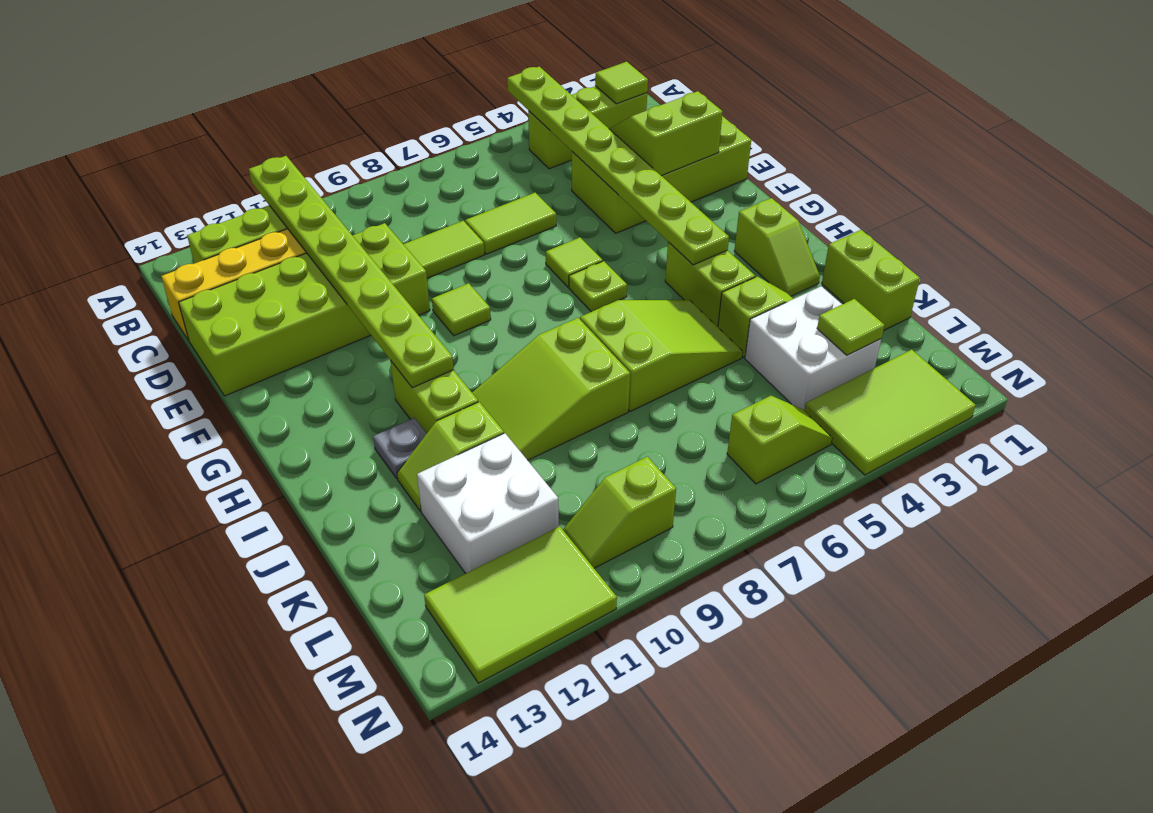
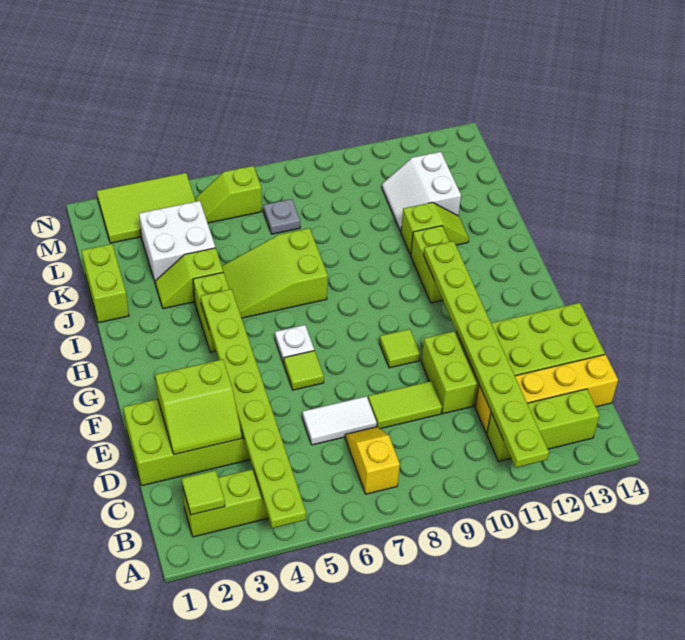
none -> yellow slope B7:C7 level 1 top B
lime tile D6:D7 level 1 -> white tile D6:D7 level 1
lime plate G6 level 1 -> white plate G6 level 1
lime slope H2:I2 level 1 top H -> none
lime slope I8:J10 level 1 top 8 -> none
grey plate I12 level 1 -> grey plate L7 level 1
white brick K11:L12 level 1 -> white slope K11:L12 level 1 top 12
lime tile L3 level 2 -> none
lime slope M9:M10 level 1 top 9 -> none
lime tile M11:N13 level 1 -> none

